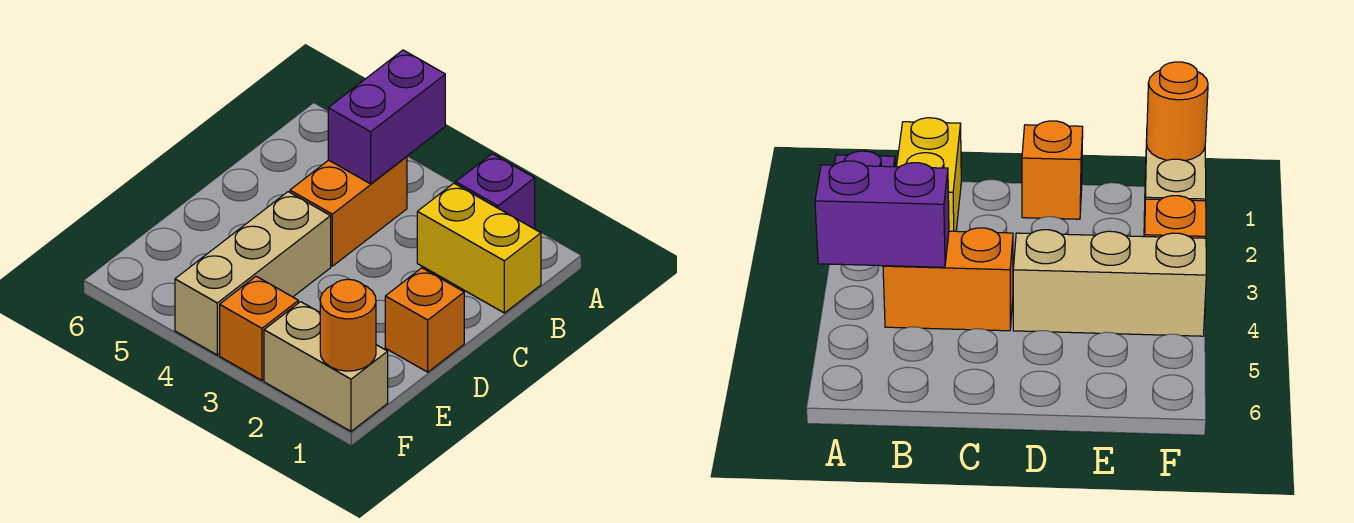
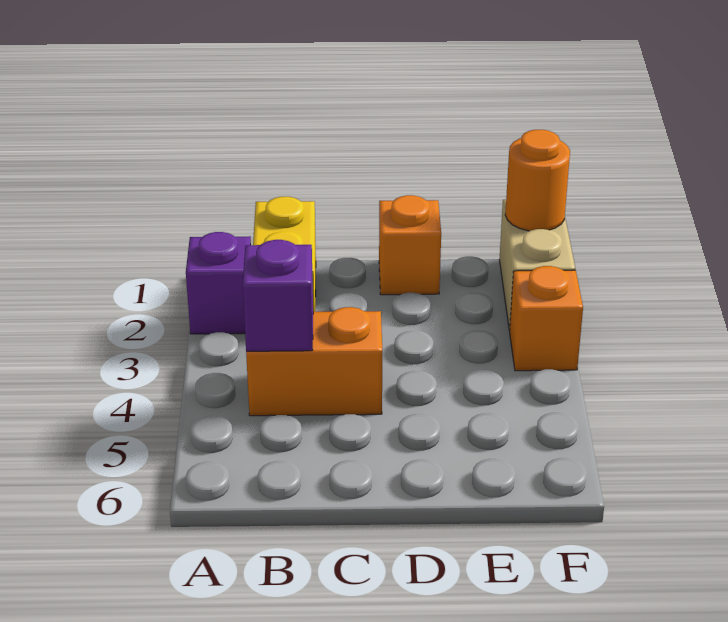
purple brick A4:B4 level 2 -> purple brick B4 level 2
tan brick D4:F4 level 1 -> none

